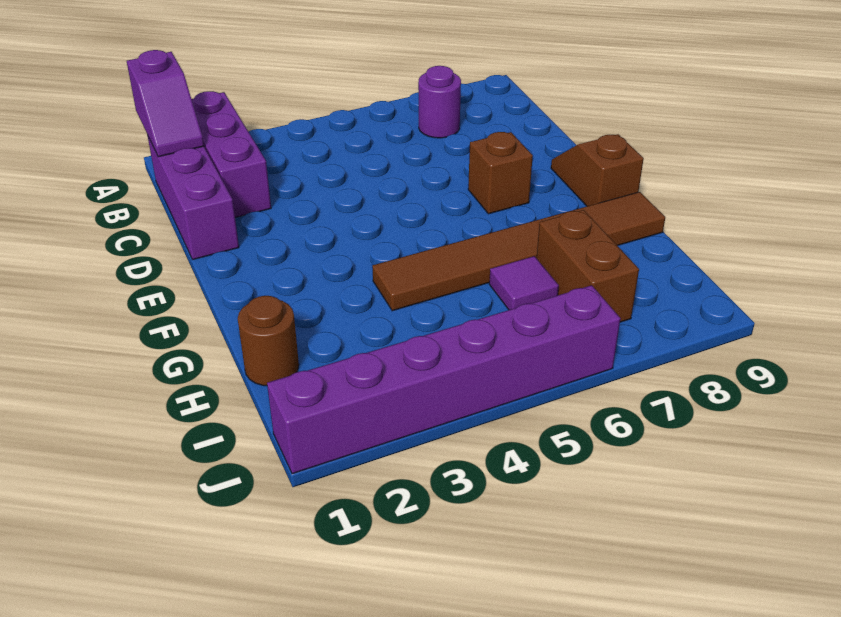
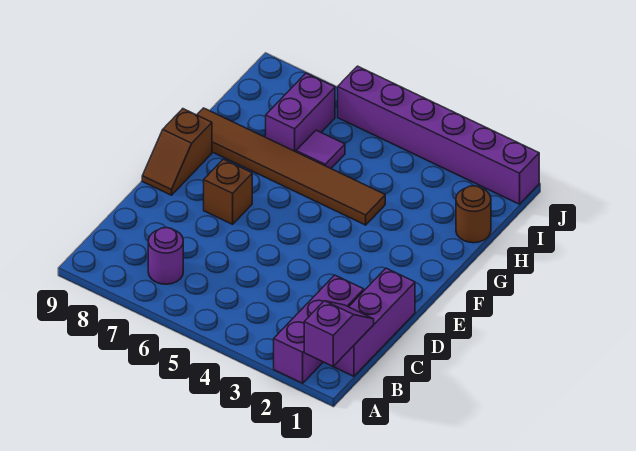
brown brick H7:I7 level 1 -> purple brick H7:I7 level 1

